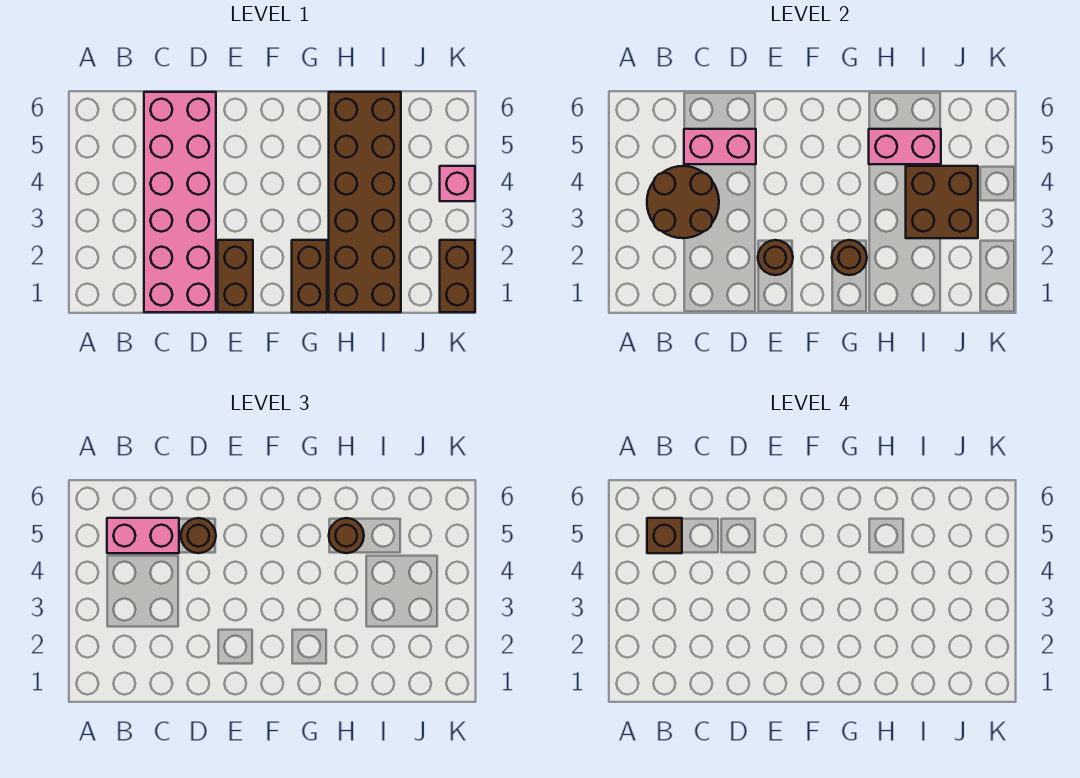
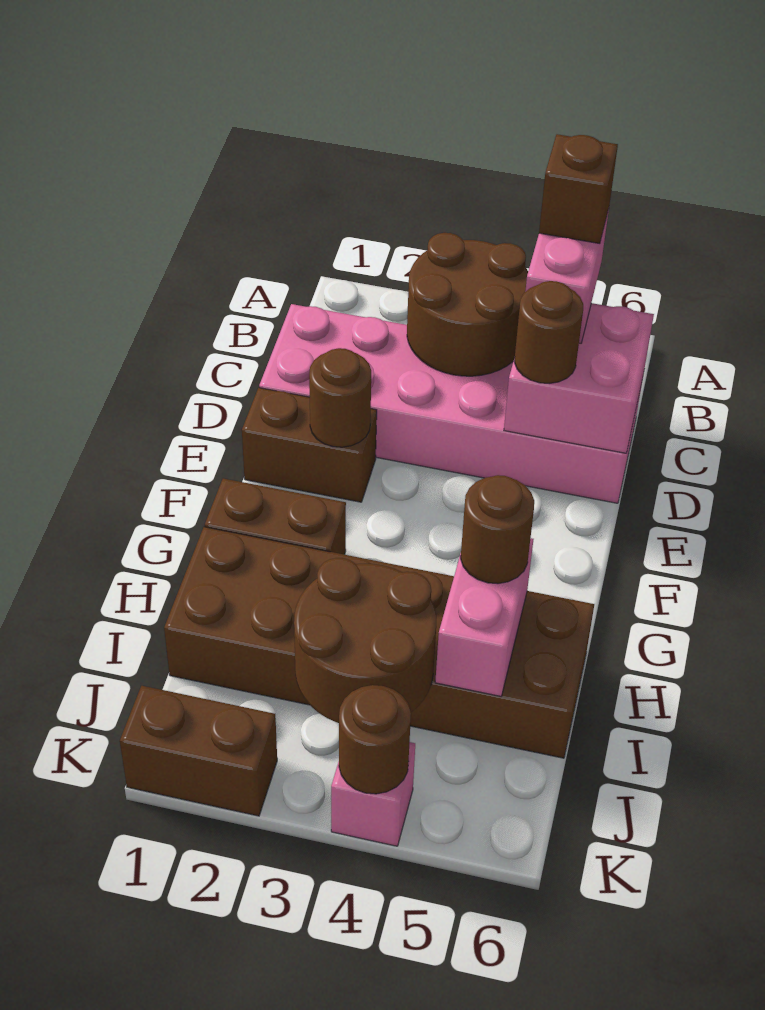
pink brick C5:D5 level 2 -> pink brick C5:D6 level 2
brown round brick G2 level 2 -> brown round brick K4 level 2
brown brick I3:J4 level 2 -> brown round brick I3:J4 level 2

